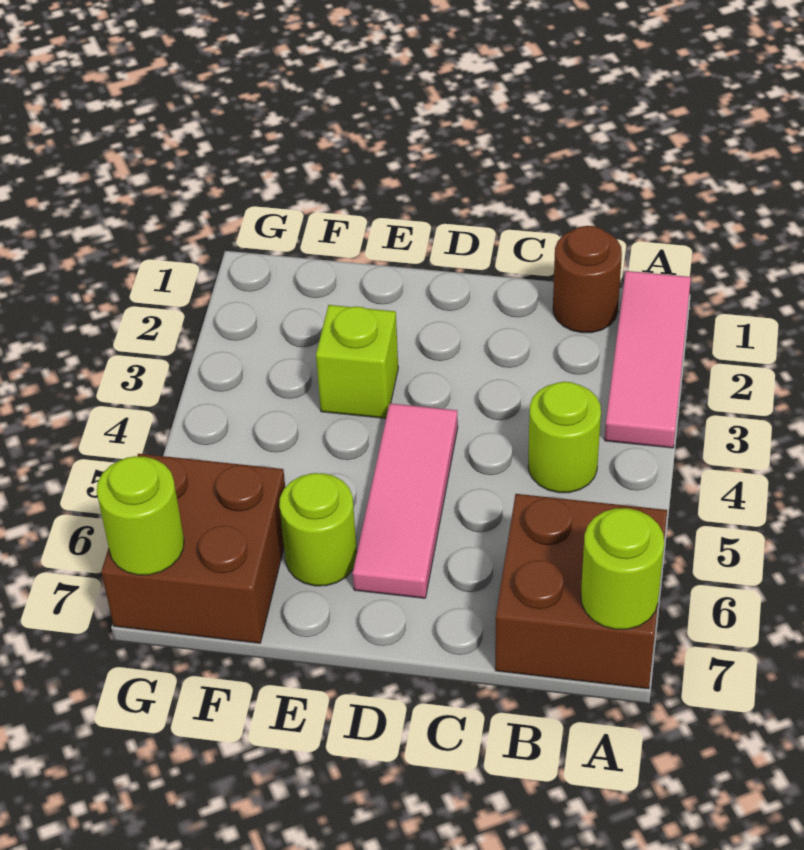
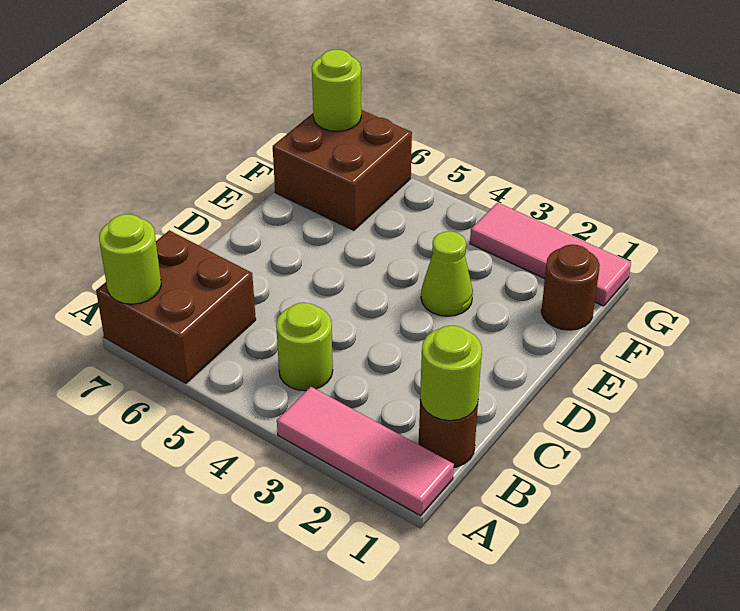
pink tile D4:D6 level 1 -> pink tile G1:G3 level 1
lime brick E3 level 1 -> lime cone E3 level 1
lime round brick E6 level 1 -> lime round brick B1 level 2
none -> brown round brick F1 level 1

